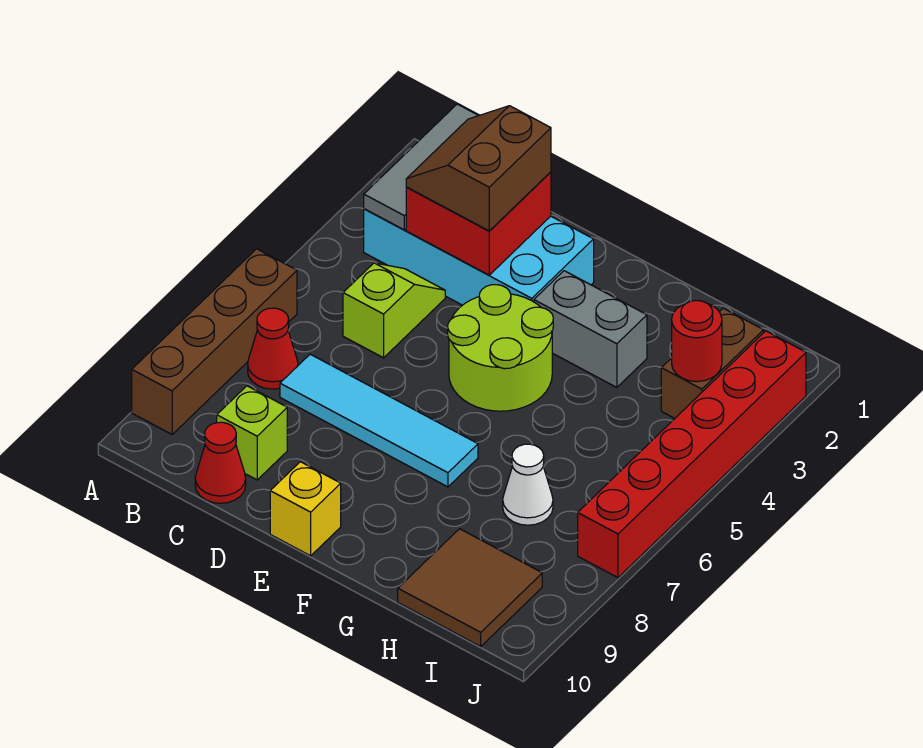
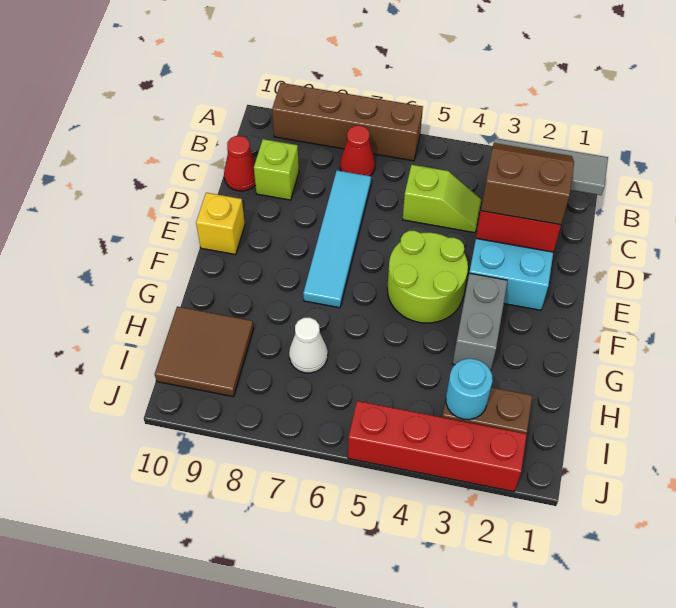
red round brick I3 level 2 -> cyan round brick I3 level 2
red brick J2:J7 level 1 -> red brick J2:J5 level 1

